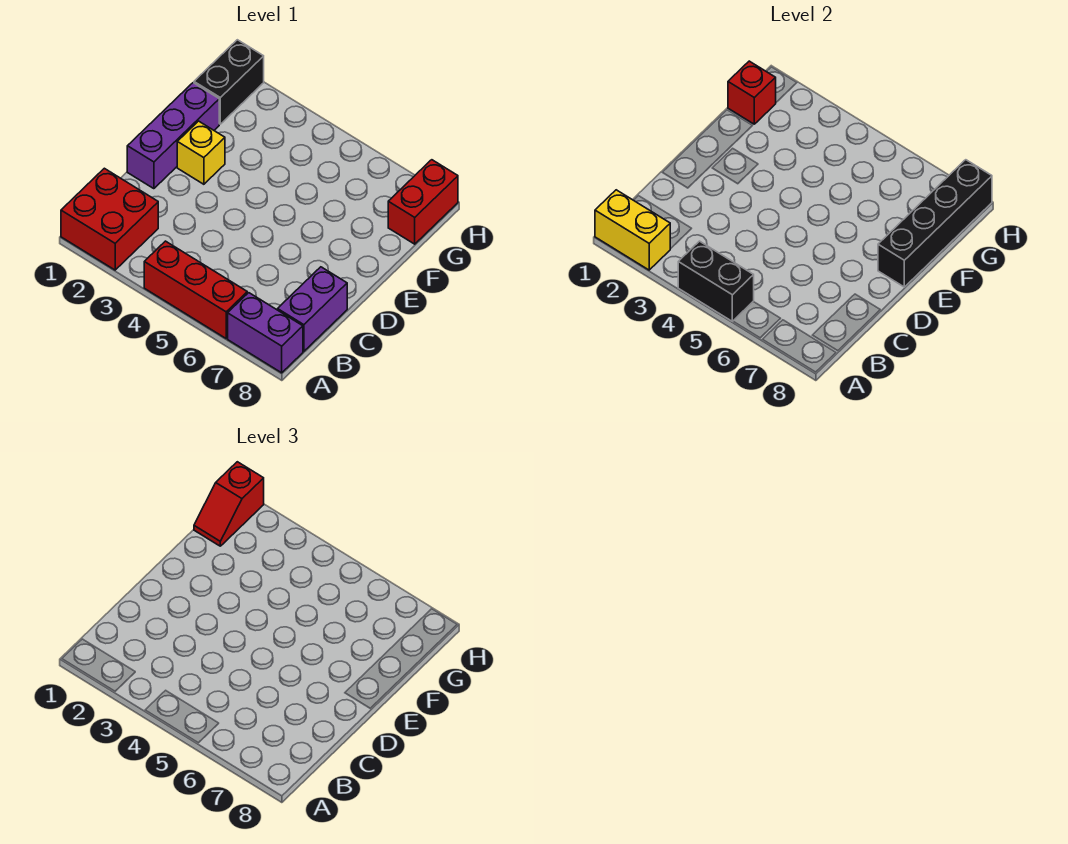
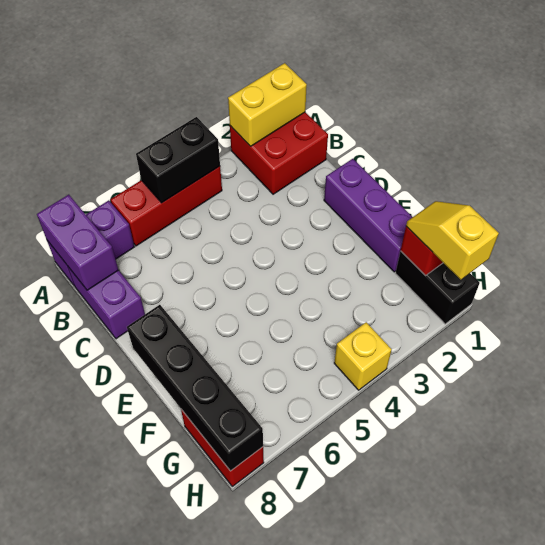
none -> purple brick A8:B8 level 2
yellow brick E2 level 1 -> yellow brick H4 level 1
red slope G1:H1 level 3 top H -> yellow slope G1:H1 level 3 top H

